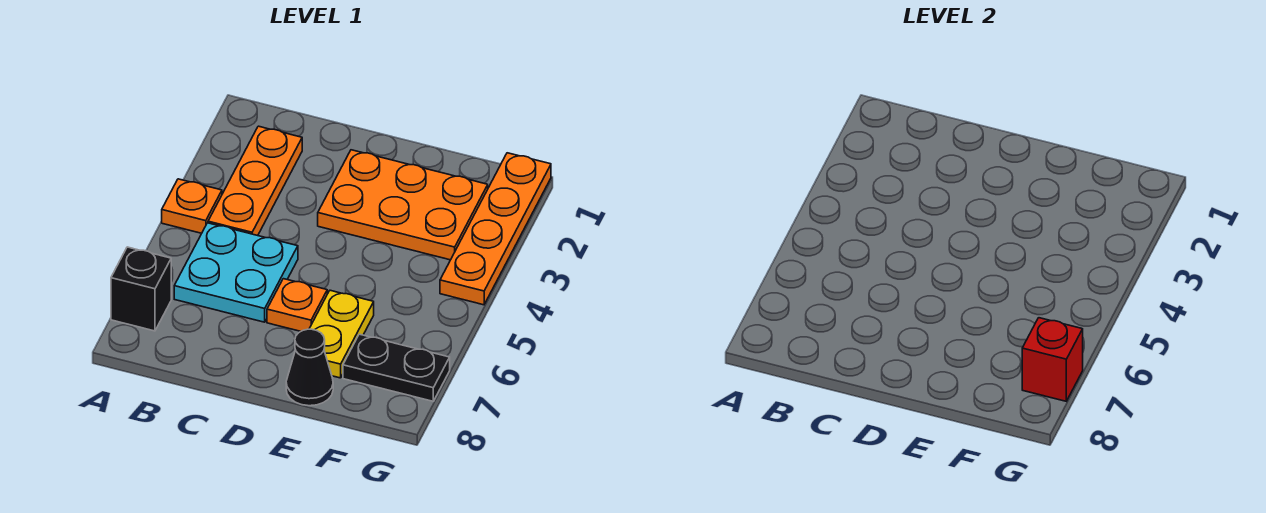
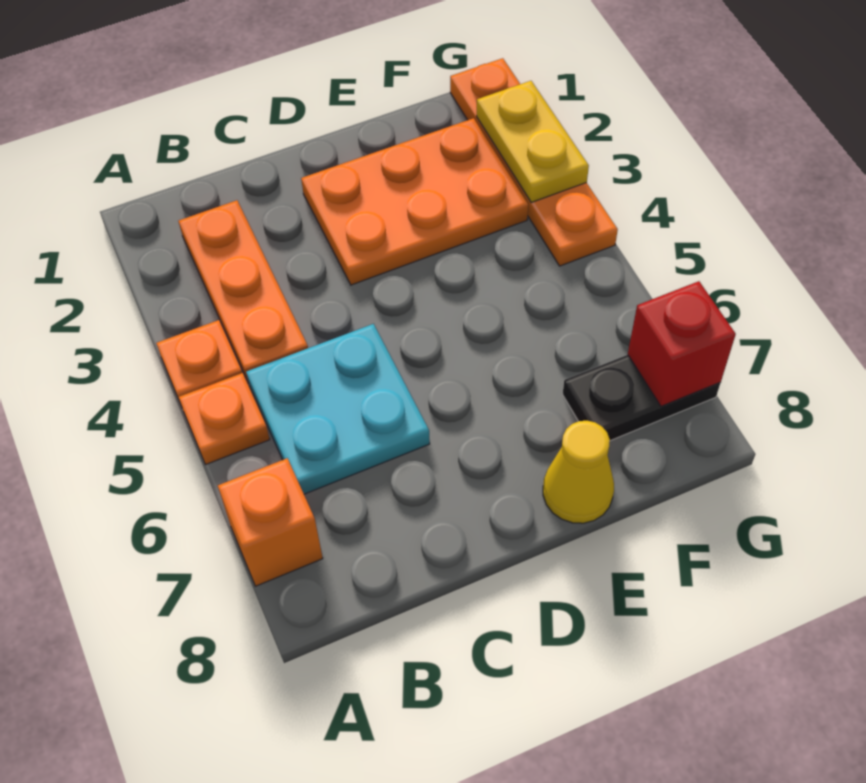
black brick A7 level 1 -> orange brick A7 level 1
orange plate D6 level 1 -> orange plate A5 level 1
yellow plate E6:E7 level 1 -> yellow plate G2:G3 level 2
black cone E8 level 1 -> yellow cone E8 level 1

